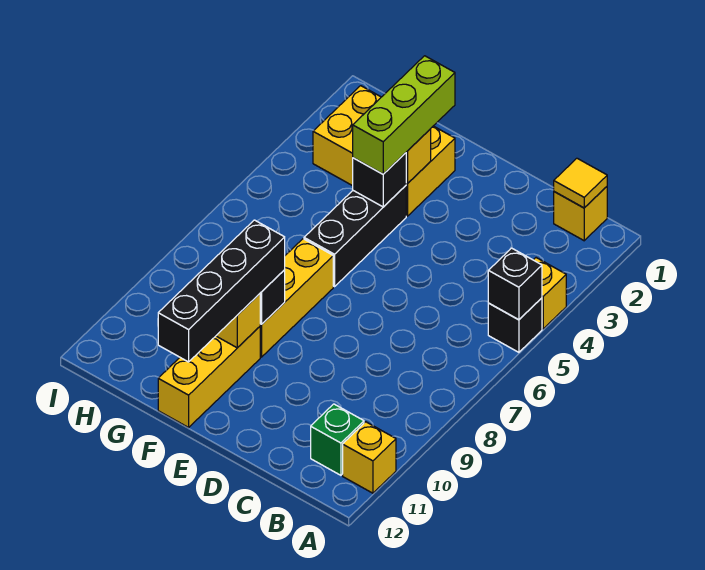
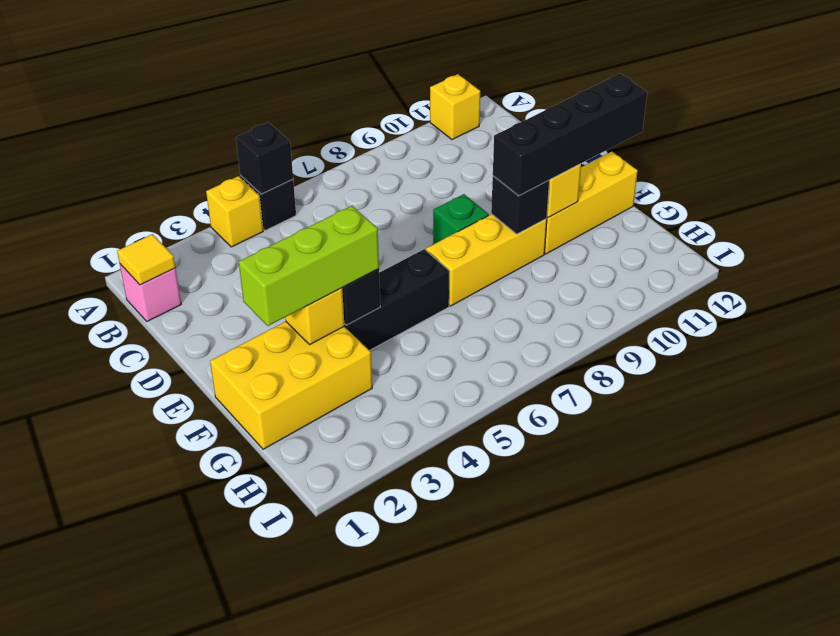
yellow brick B1 level 1 -> pink brick B1 level 1
green brick B11 level 1 -> green brick E8 level 1
yellow brick F2:H3 level 1 -> yellow brick F1:G3 level 1

